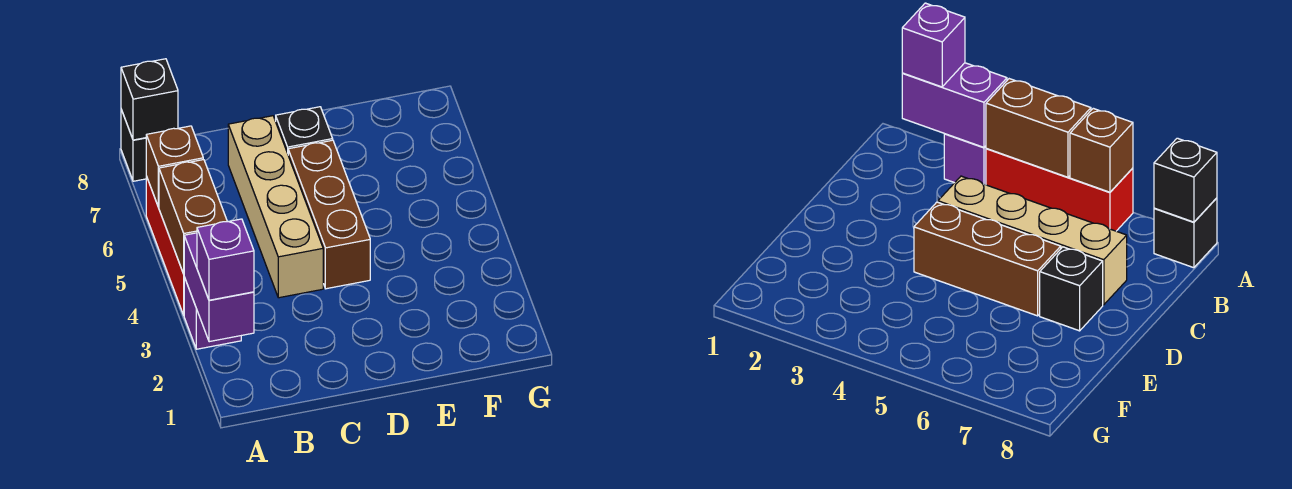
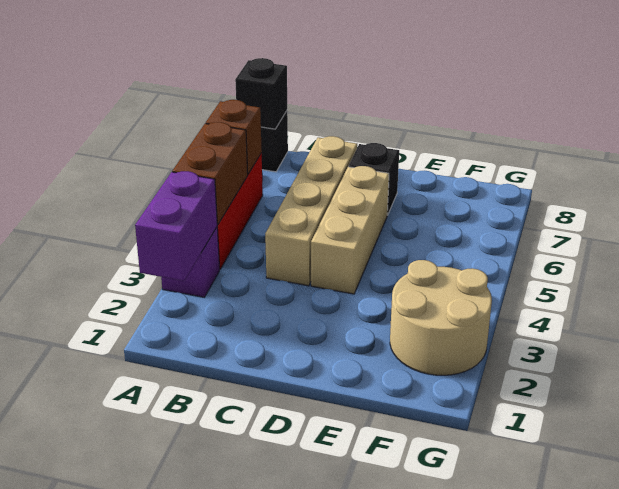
purple brick A2 level 3 -> none
brown brick D4:D6 level 1 -> tan brick D4:D6 level 1
none -> tan round brick F2:G3 level 1

